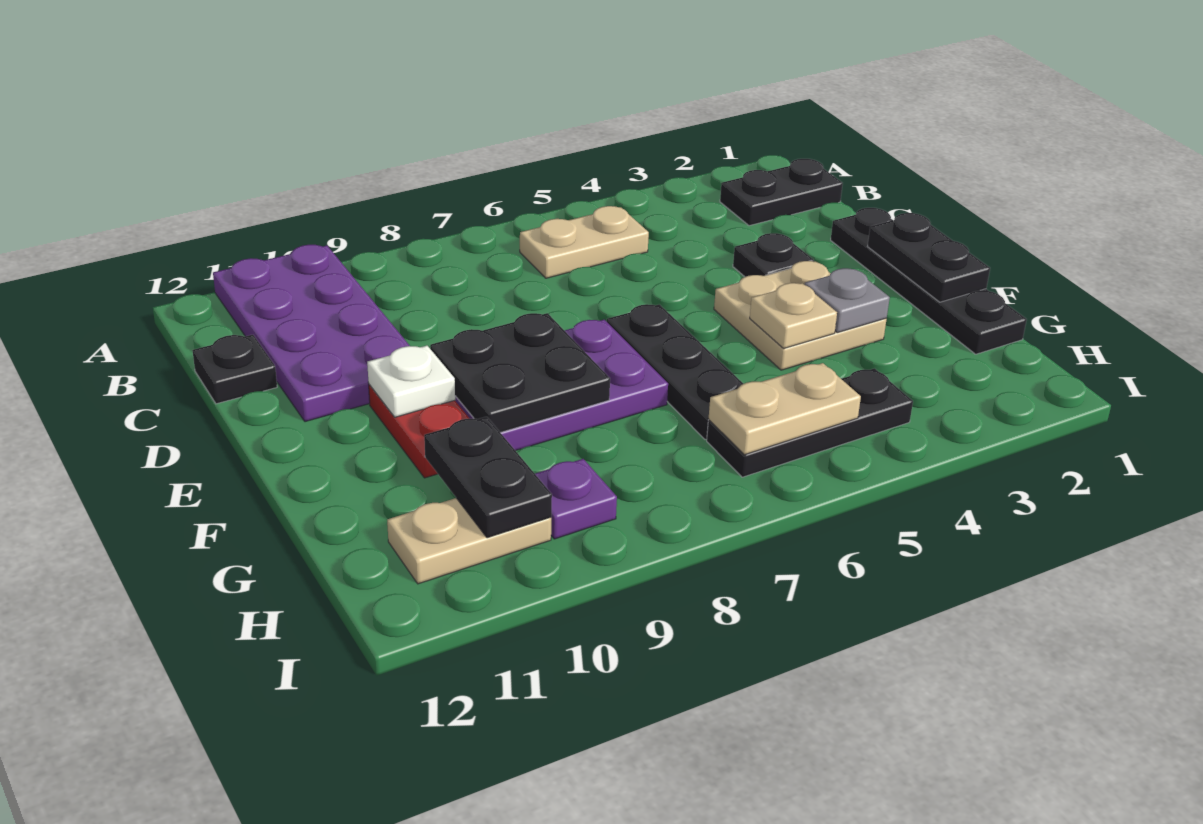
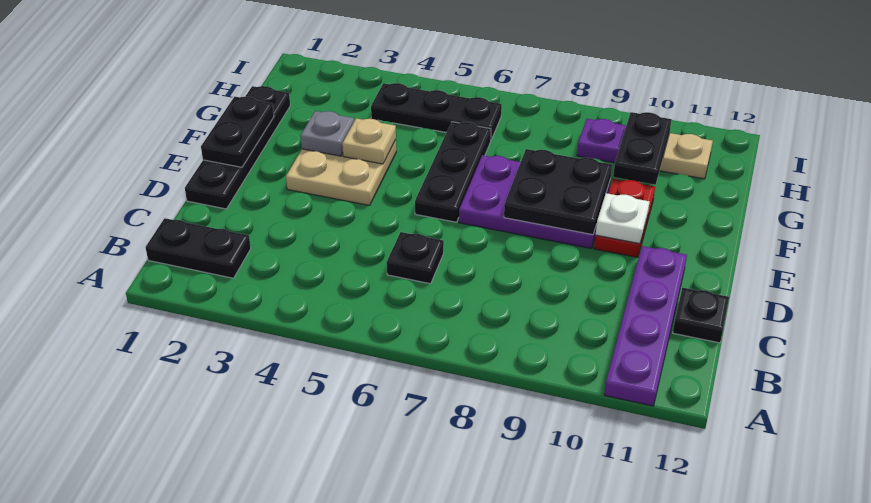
purple plate A10:D11 level 1 -> purple plate A11:D11 level 1
tan plate B5:B6 level 1 -> none
black plate D3 level 1 -> black plate C6 level 1
tan plate H5:H6 level 2 -> none

